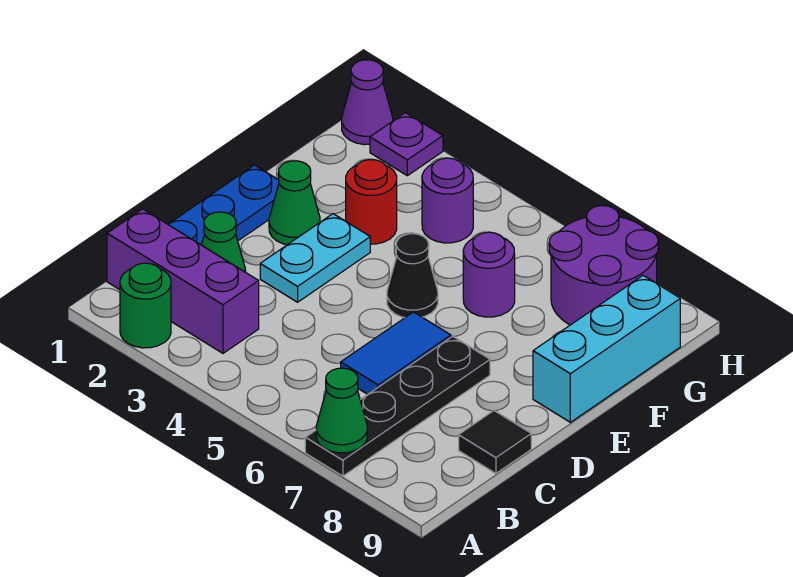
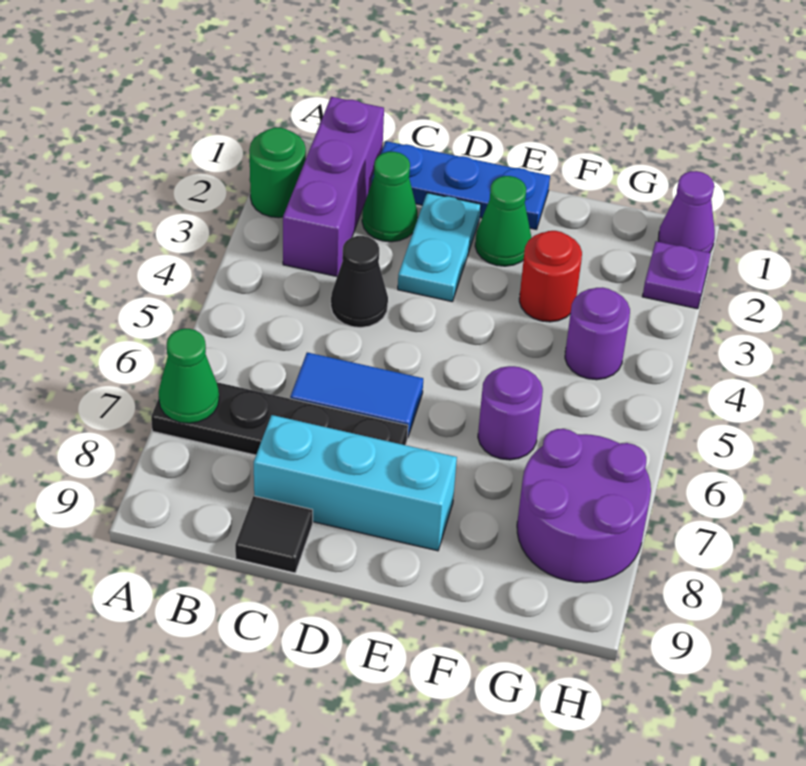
cyan plate D3:E3 level 1 -> cyan plate D2:D3 level 1
black cone E5 level 1 -> black cone C4 level 1
cyan brick E9:G9 level 1 -> cyan brick C8:E8 level 1

